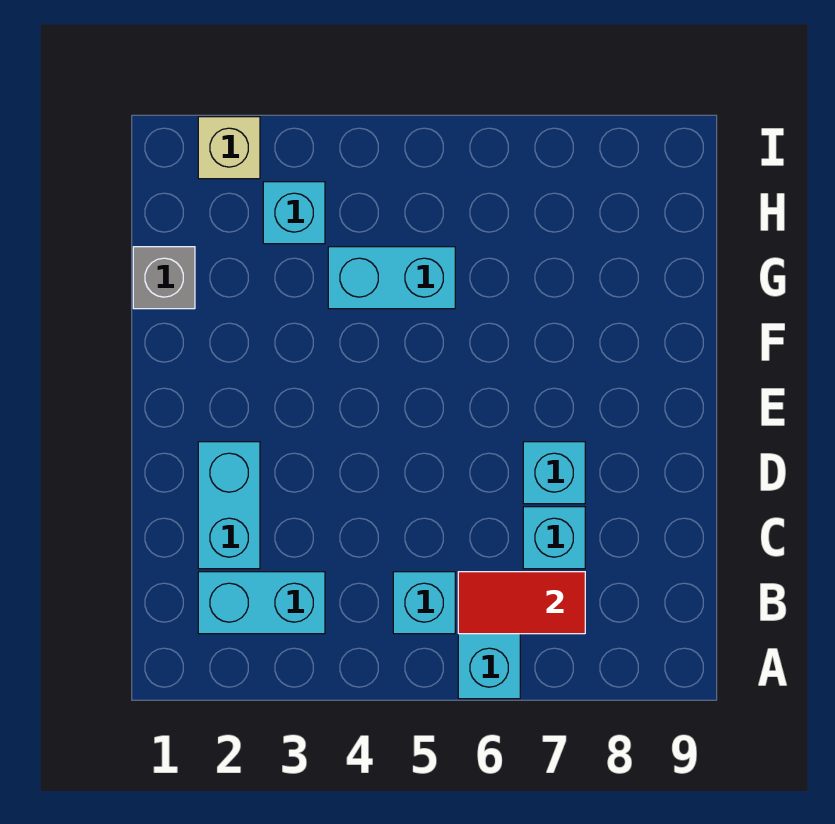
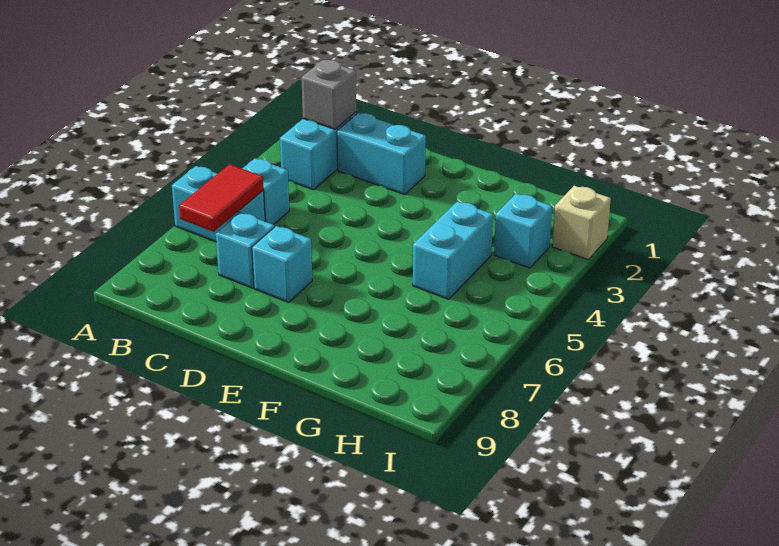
grey brick G1 level 1 -> grey brick B2 level 2

